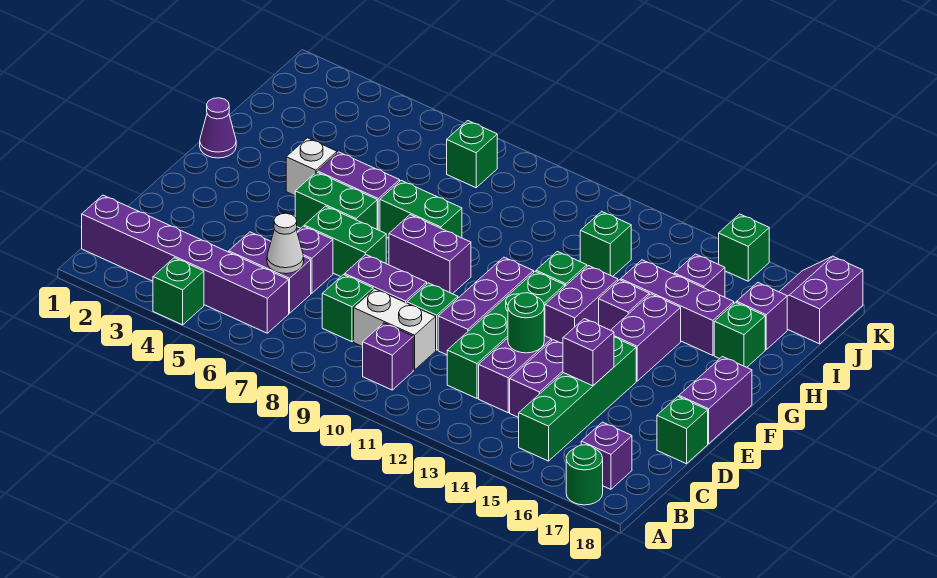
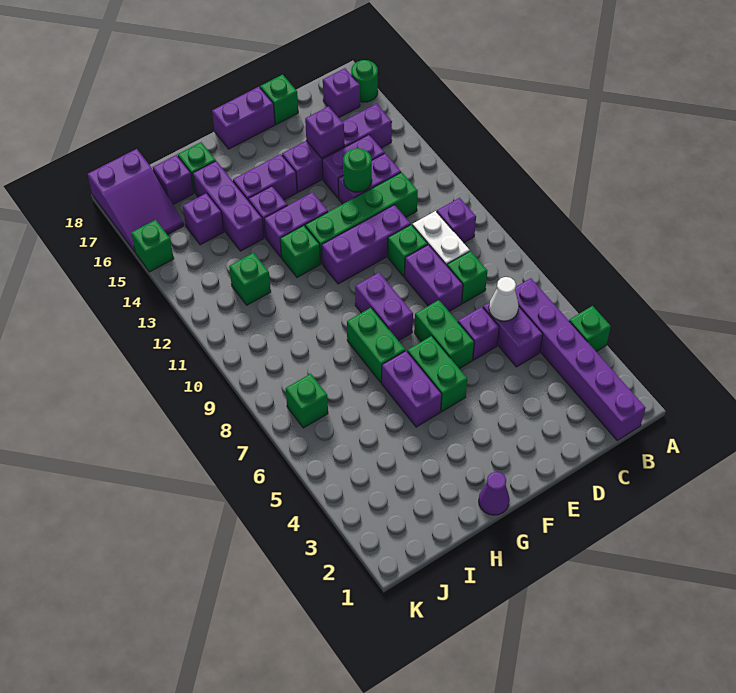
green brick B15:E15 level 1 -> purple brick B15:E15 level 1
white brick G4 level 1 -> none
purple slope J17:K18 level 1 top 18 -> purple slope J16:K18 level 1 top 18

